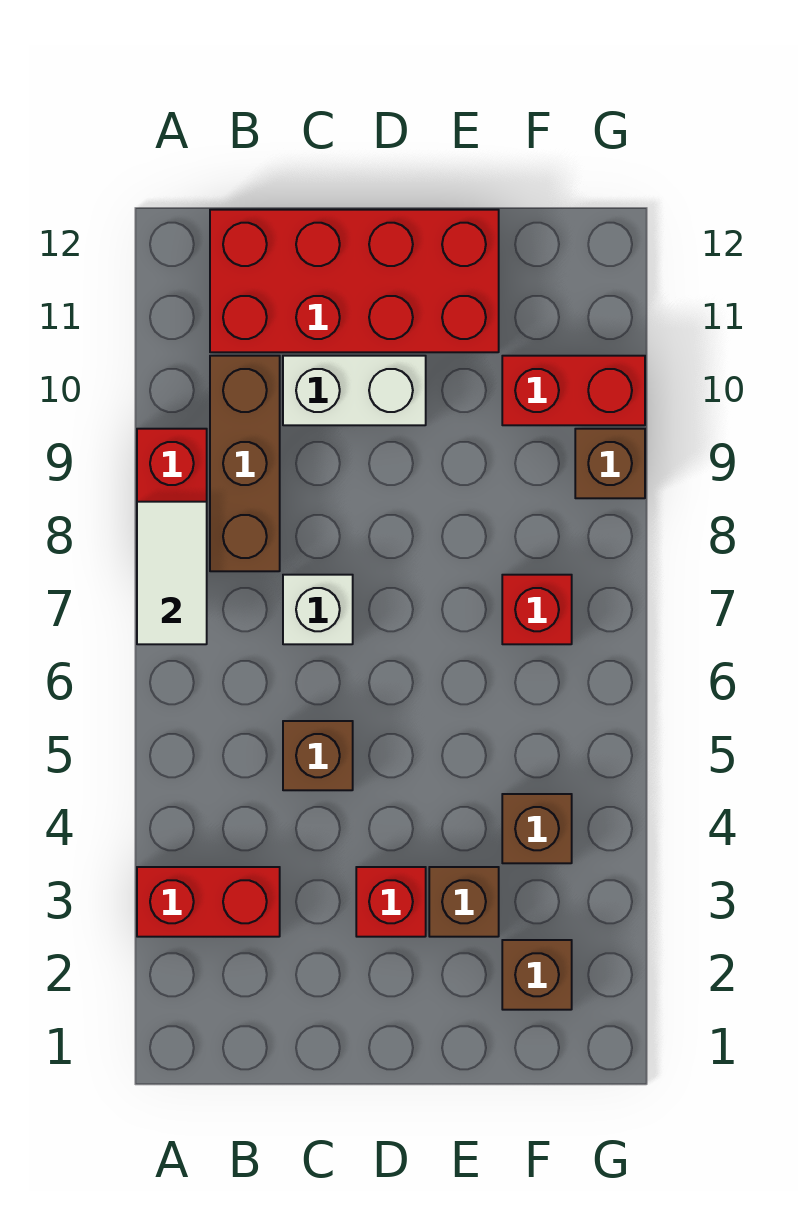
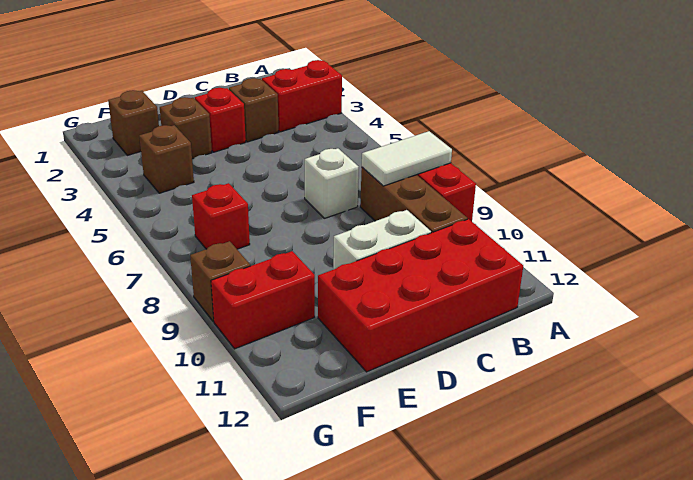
white tile A7:A8 level 2 -> white tile A8:B8 level 2
brown brick C5 level 1 -> brown brick C3 level 1

